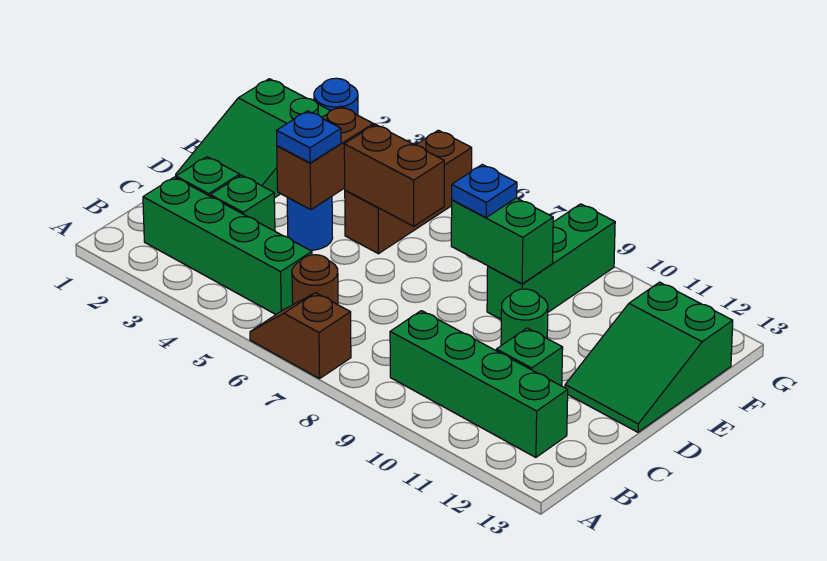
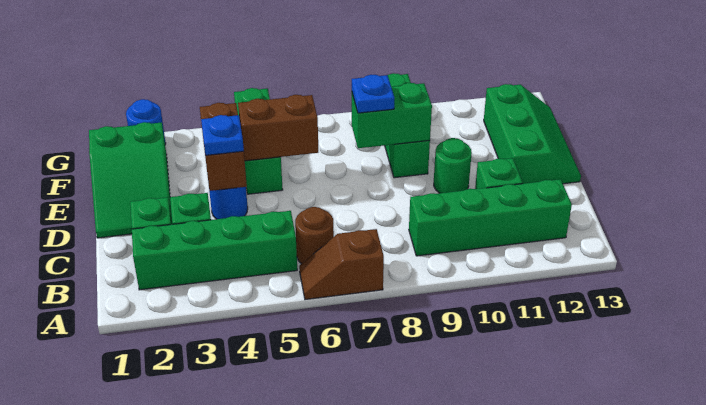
green slope D12:F13 level 1 top F -> green slope D12:F13 level 1 top 12
brown brick E5:G5 level 1 -> green brick E5:G5 level 1

